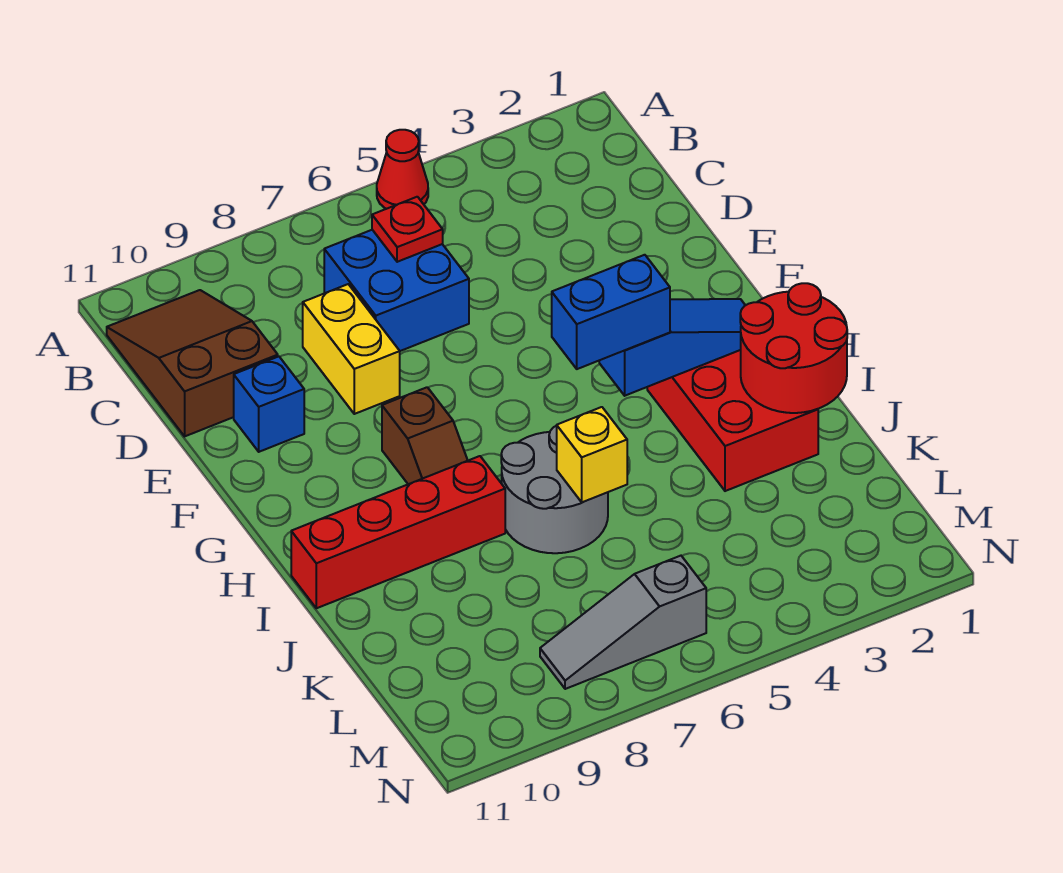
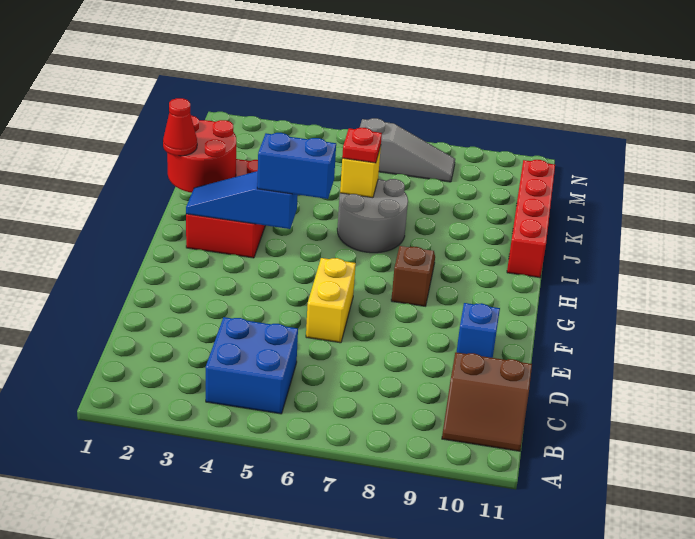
red cone A5 level 1 -> red cone I1 level 3
brown slope B10:D11 level 1 top D -> brown slope B10:C11 level 1 top C
blue brick C6:D7 level 1 -> blue brick B4:C5 level 1
red plate C6 level 2 -> red plate J6 level 3
yellow brick D8:E8 level 1 -> yellow brick E6:F6 level 1
red brick I8:I11 level 1 -> red brick I11:L11 level 1

